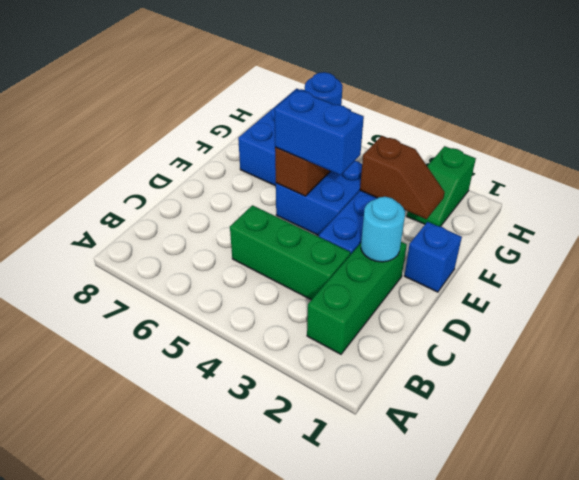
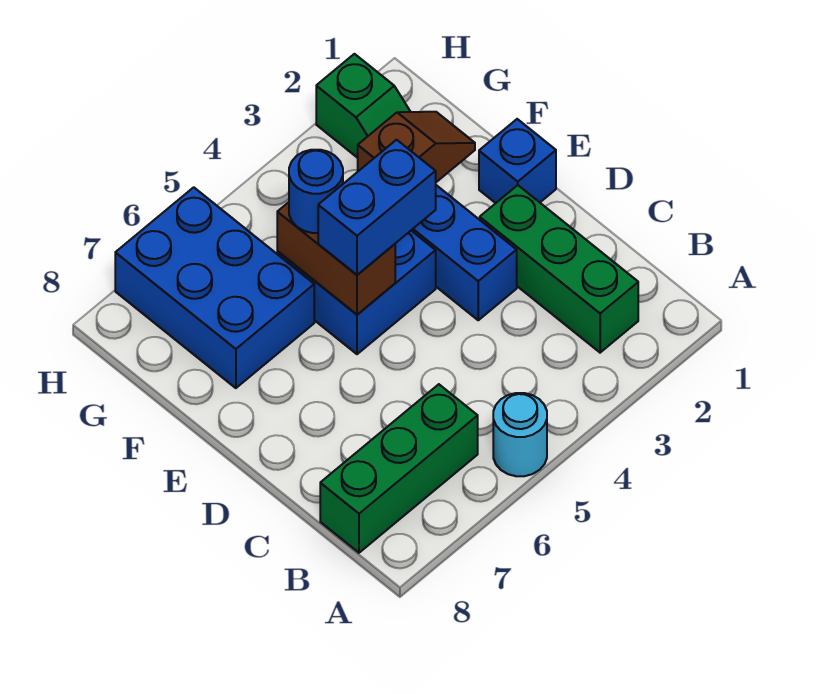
green brick C3:C5 level 1 -> green brick B6:B8 level 1
cyan round brick D2 level 2 -> cyan round brick A5 level 1

